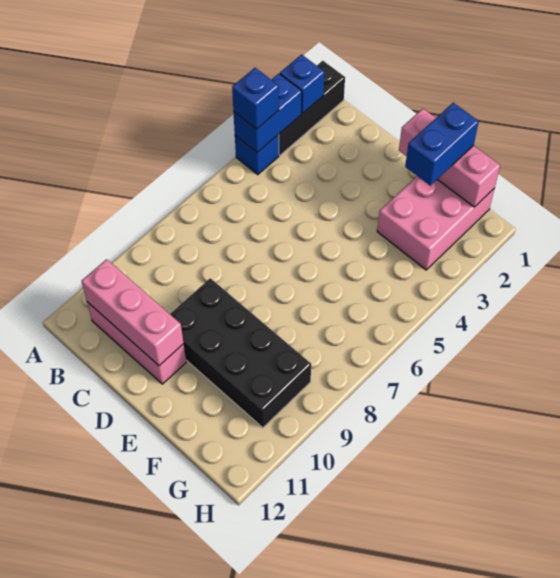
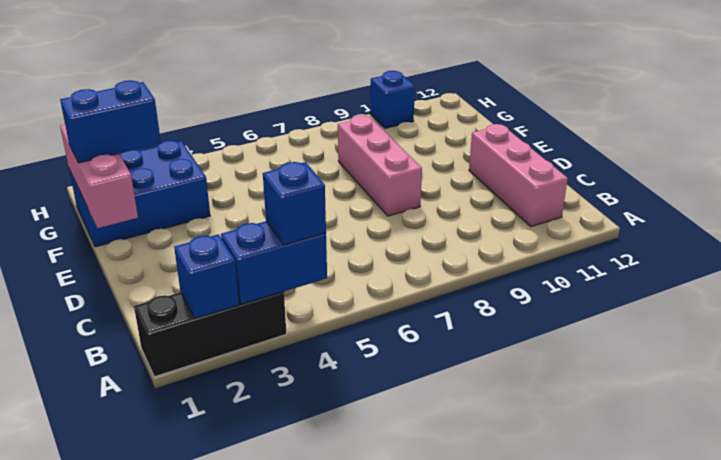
blue brick A4 level 1 -> blue brick H10 level 1
pink brick B11:D11 level 2 -> pink brick D8:F8 level 1
black brick D9:G10 level 1 -> none
pink brick F1:G3 level 1 -> blue brick F1:G3 level 1

